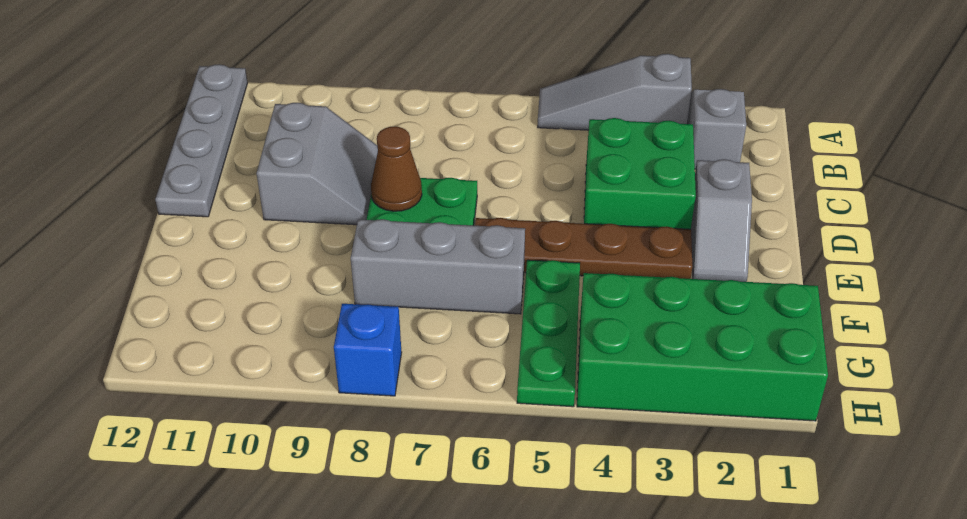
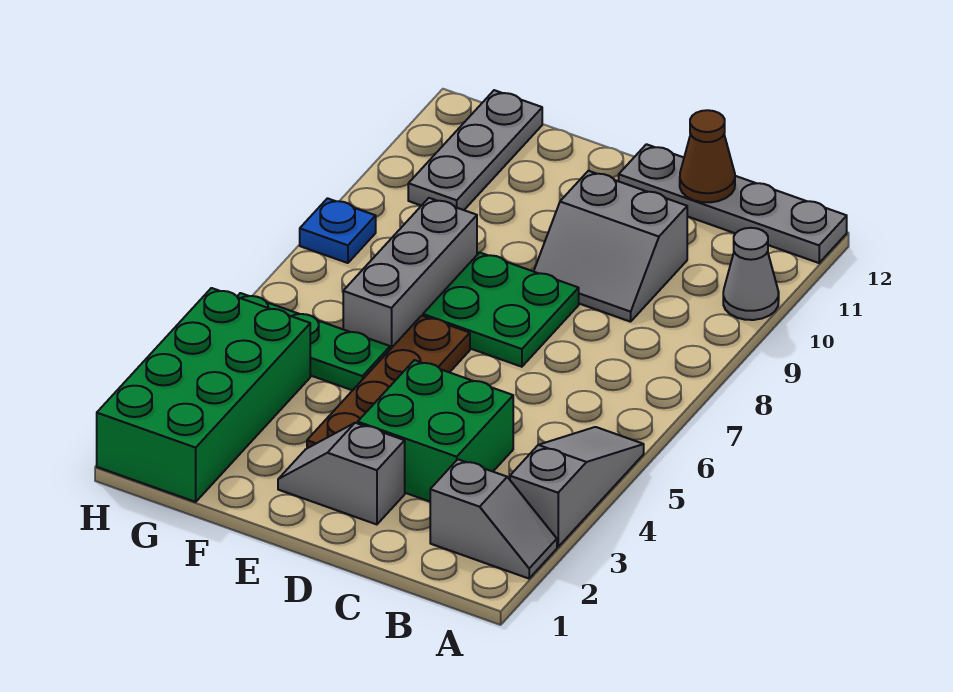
none -> grey cone A10 level 1
brown cone D8 level 2 -> brown cone C12 level 2
none -> grey plate G10:G12 level 1
blue brick H8 level 1 -> blue plate H8 level 1

